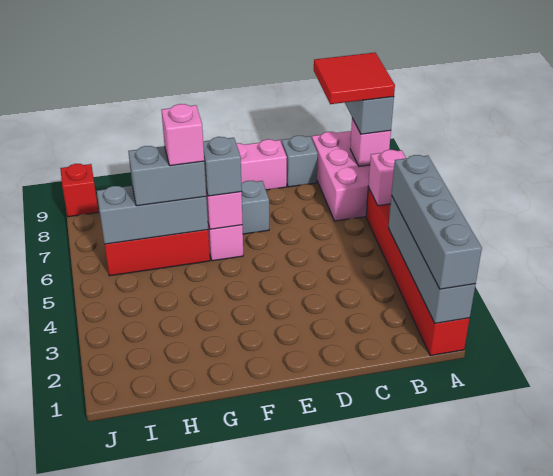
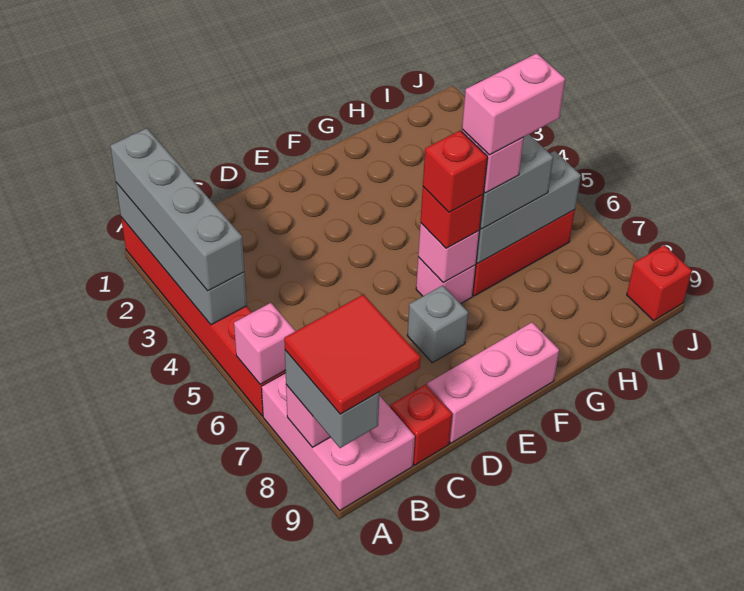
grey brick C9 level 1 -> red brick C9 level 1
grey brick F6 level 3 -> red brick F6 level 3
none -> red brick F6 level 4
none -> pink brick G6:H6 level 5

